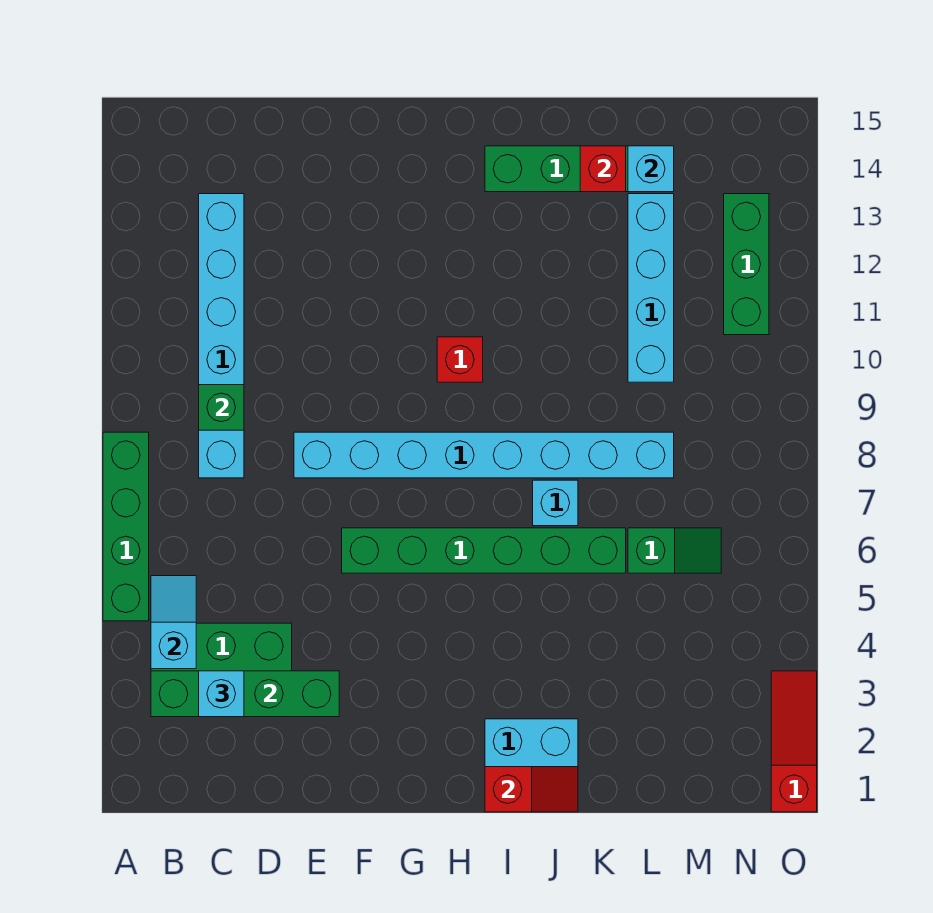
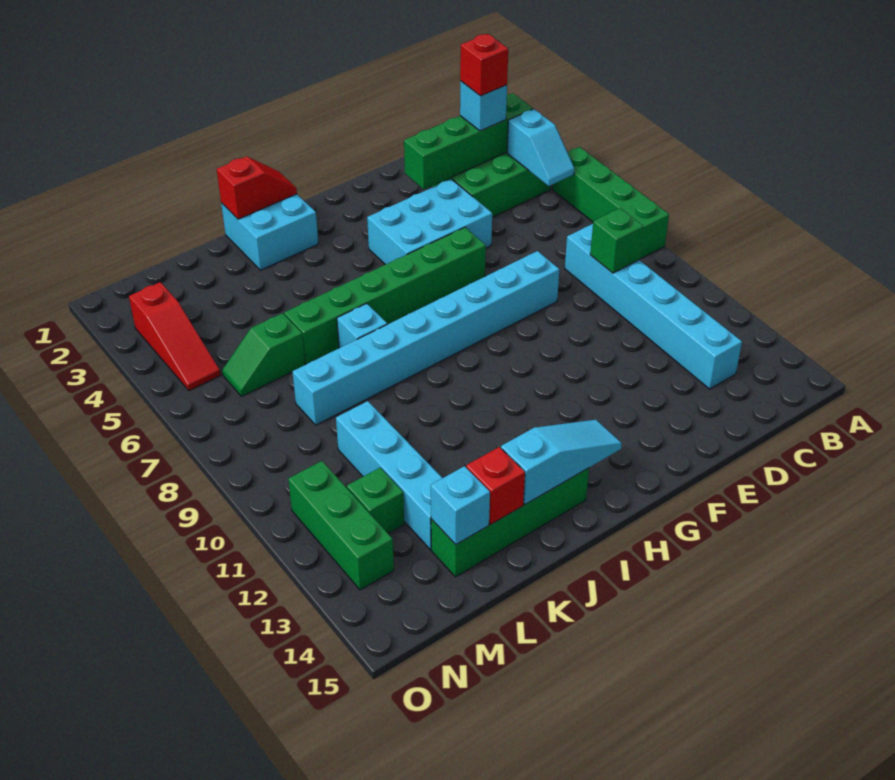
none -> cyan brick E4:G5 level 1
red brick H10 level 1 -> red brick C3 level 4
none -> cyan slope H14:J14 level 2 top J
red slope I1:J1 level 2 top I -> red slope I1:J1 level 2 top J
none -> green brick M12 level 1
red slope O1:O3 level 1 top 1 -> red slope N3:N5 level 1 top 3

